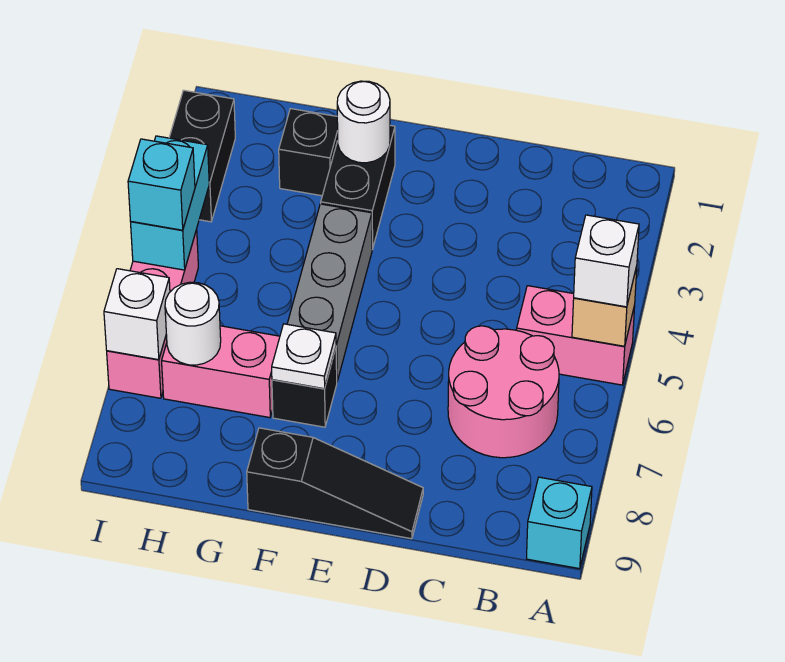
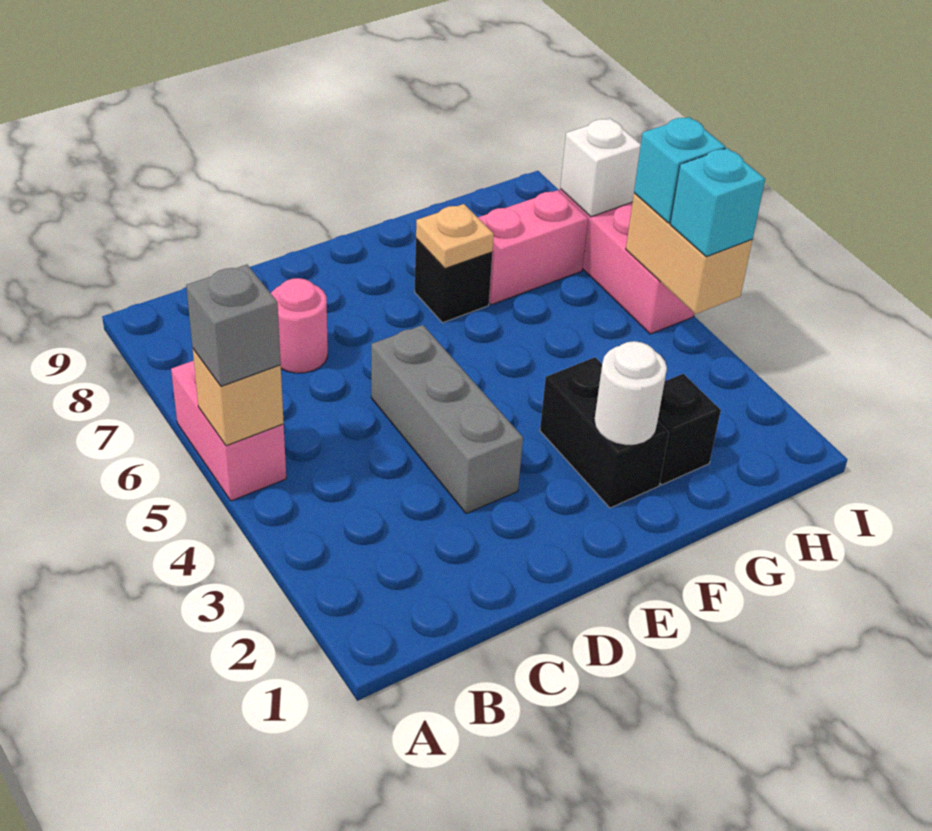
pink brick A5:B5 level 1 -> pink brick A5:A6 level 1
white brick A5 level 3 -> grey brick A5 level 3
cyan brick A9 level 1 -> cyan brick I4 level 3
pink round brick B6:C7 level 1 -> pink round brick C7 level 1
black slope D9:F9 level 1 top F -> none
grey brick F4:F6 level 1 -> grey brick D3:D5 level 1
white plate F7 level 2 -> tan plate F7 level 2
white round brick H7 level 2 -> none
black brick I2:I3 level 1 -> none
cyan brick I4:I5 level 2 -> tan brick I4:I5 level 2

